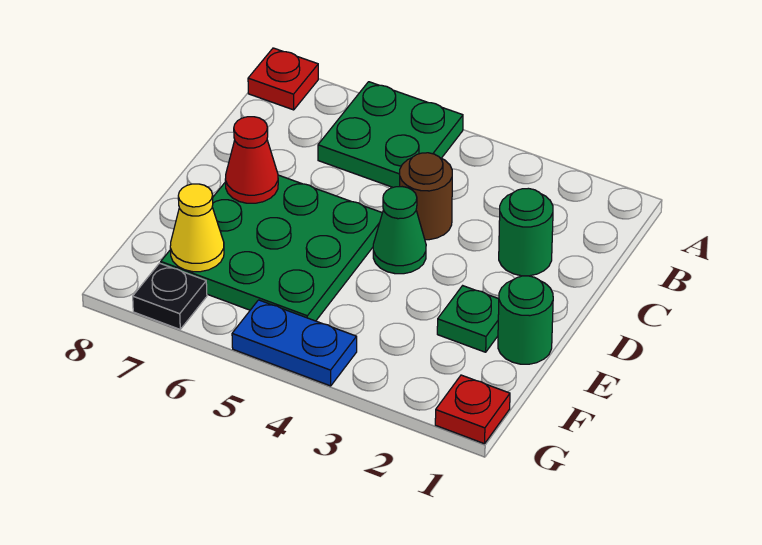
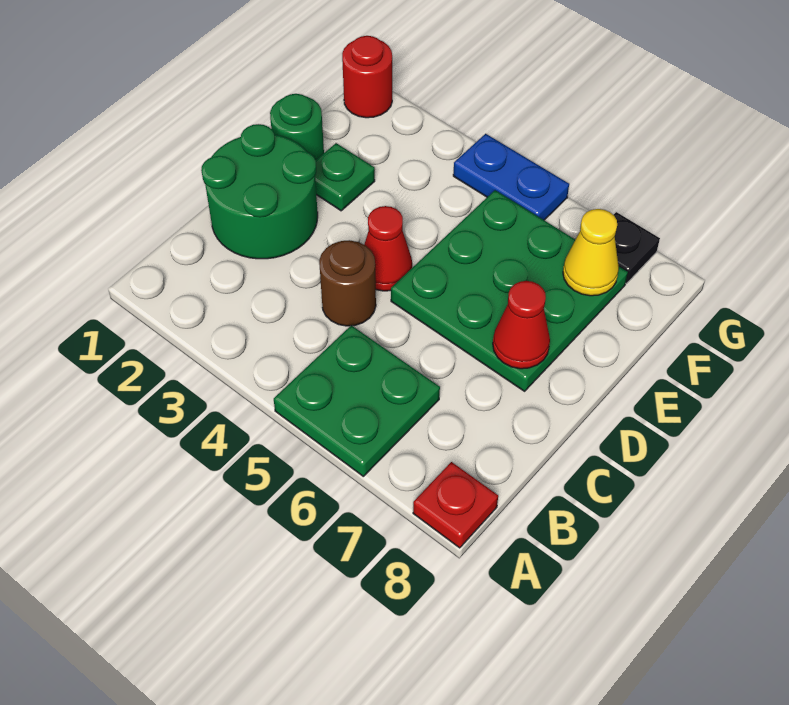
green round brick C2 level 1 -> green round brick C1:D2 level 1
green cone D4 level 1 -> red cone D4 level 1
red plate G1 level 1 -> red round brick G1 level 1

